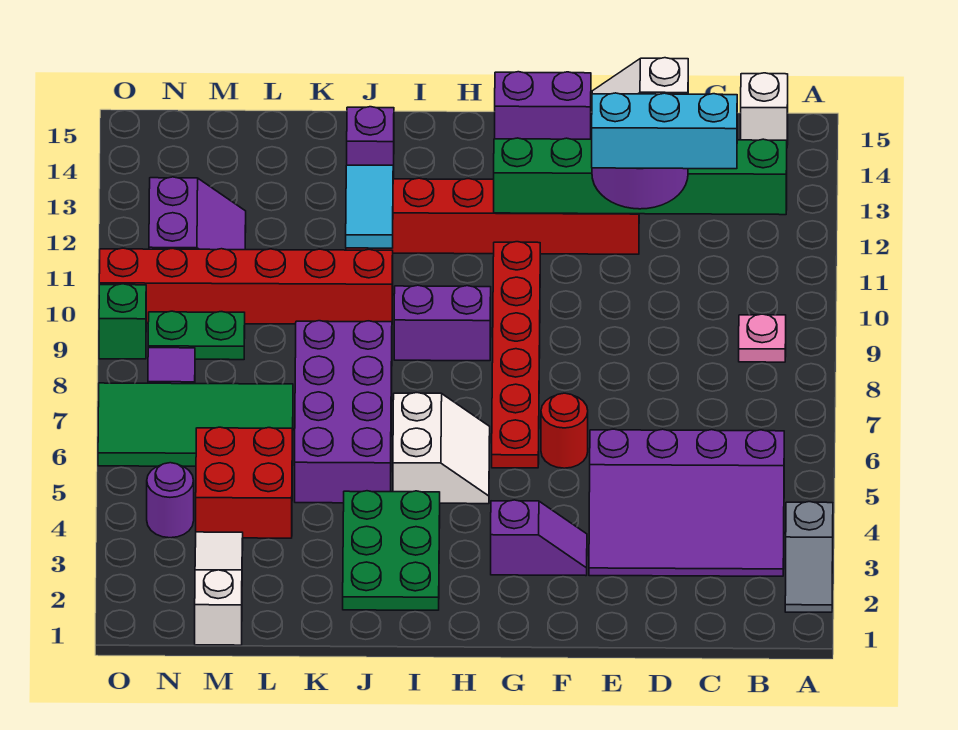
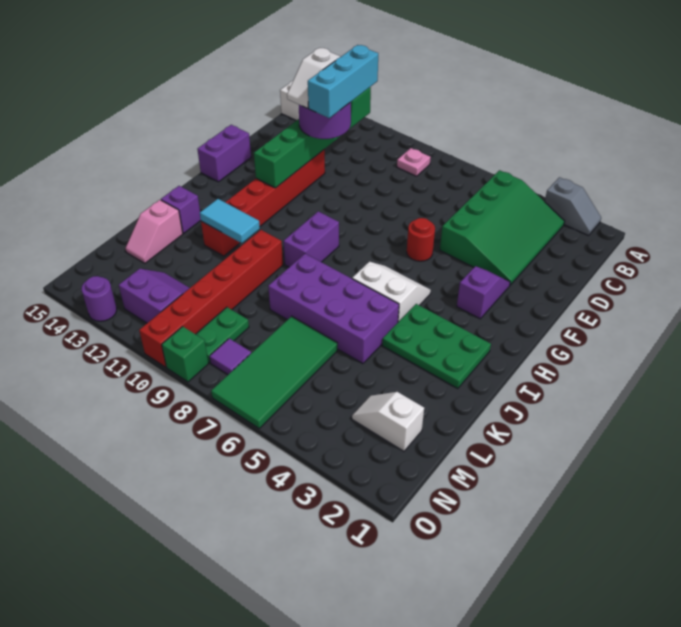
purple slope B3:E5 level 1 top 5 -> green slope B3:E5 level 1 top 5
red plate G6:G11 level 1 -> none
none -> pink slope K14:L14 level 1 top K
red brick L4:M5 level 1 -> none
white slope M1:M3 level 1 top 1 -> white slope M2:M3 level 1 top 2
purple round brick N4 level 1 -> purple round brick O13 level 1

